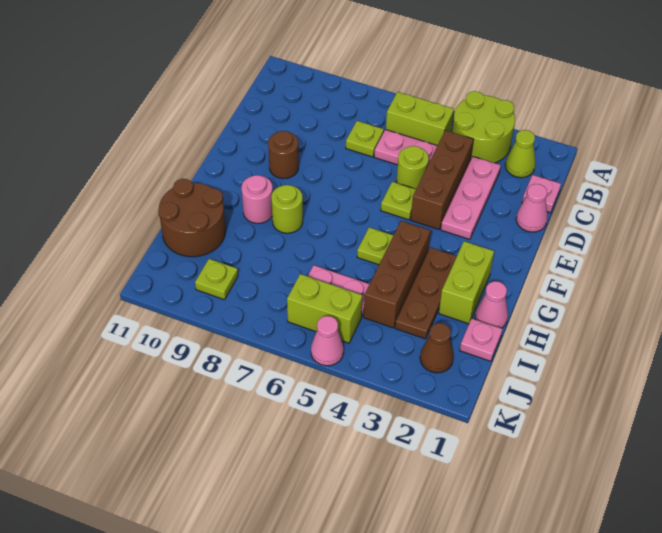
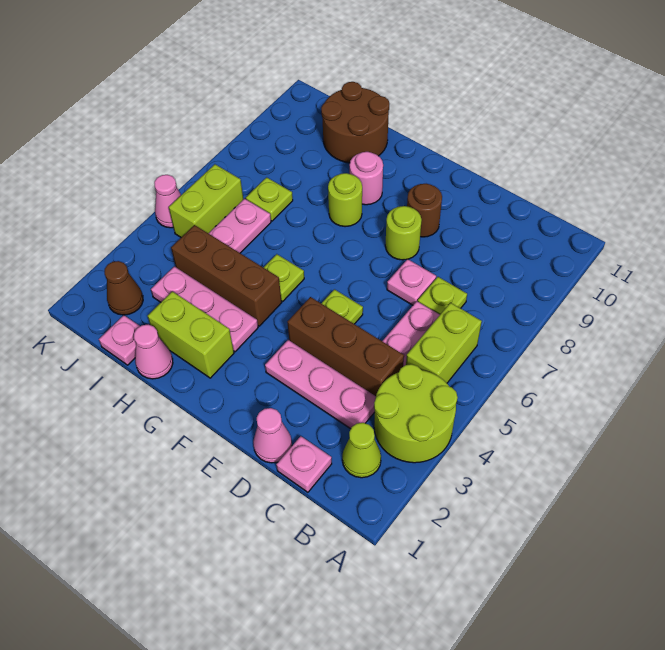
lime round brick D5 level 1 -> lime round brick E8 level 1
none -> pink plate D7 level 1
brown plate G3:I3 level 1 -> pink plate G3:I3 level 1
lime plate J9 level 1 -> lime plate I7 level 1

